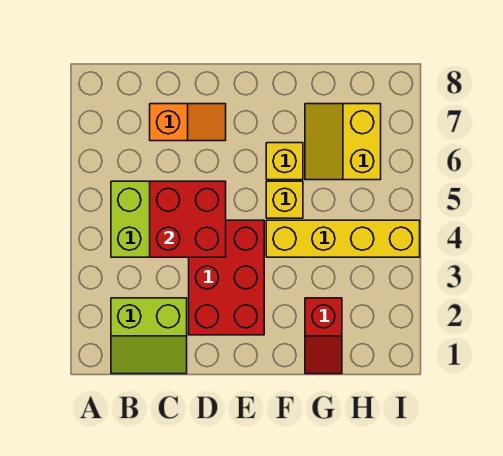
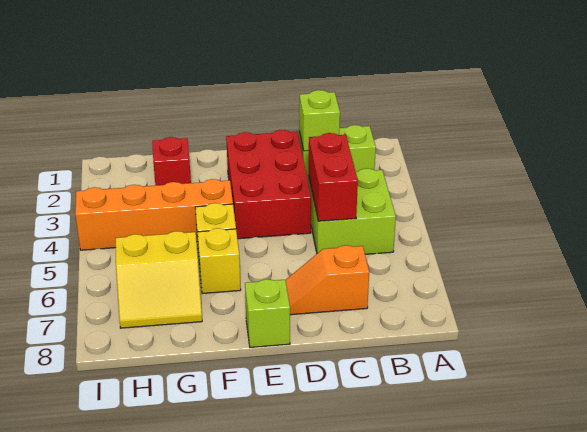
none -> lime brick C2 level 2
red brick C4:D5 level 2 -> red brick C4:C5 level 2
none -> lime brick E8 level 1
yellow brick F4:I4 level 1 -> orange brick F4:I4 level 1
yellow slope G6:H7 level 1 top H -> yellow slope G6:H7 level 1 top 6

